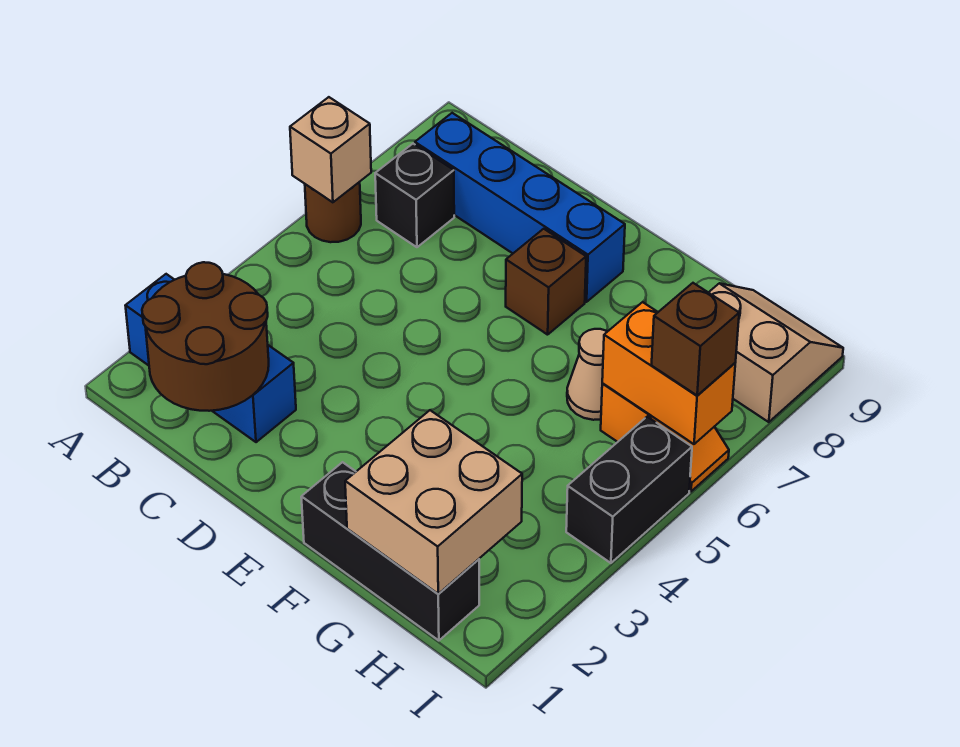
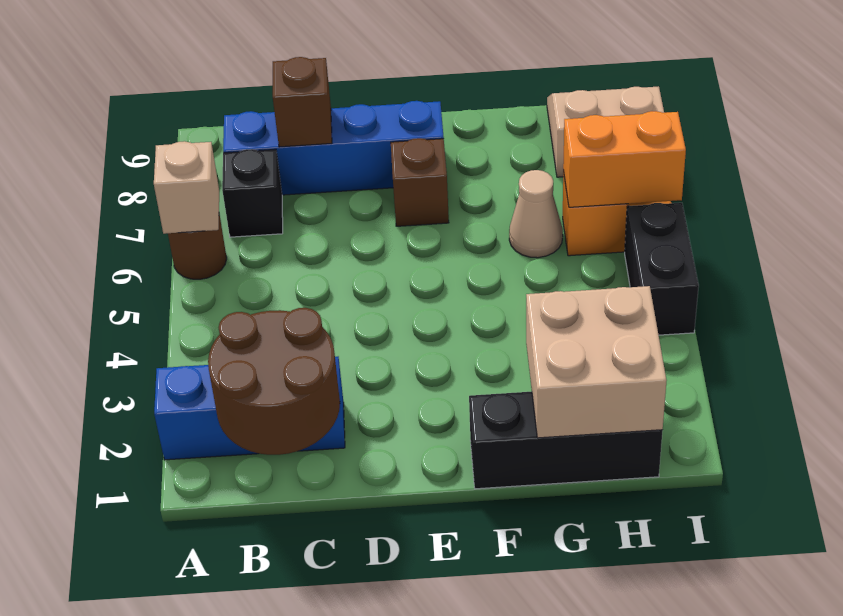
brown brick I6 level 3 -> brown brick C8 level 2

